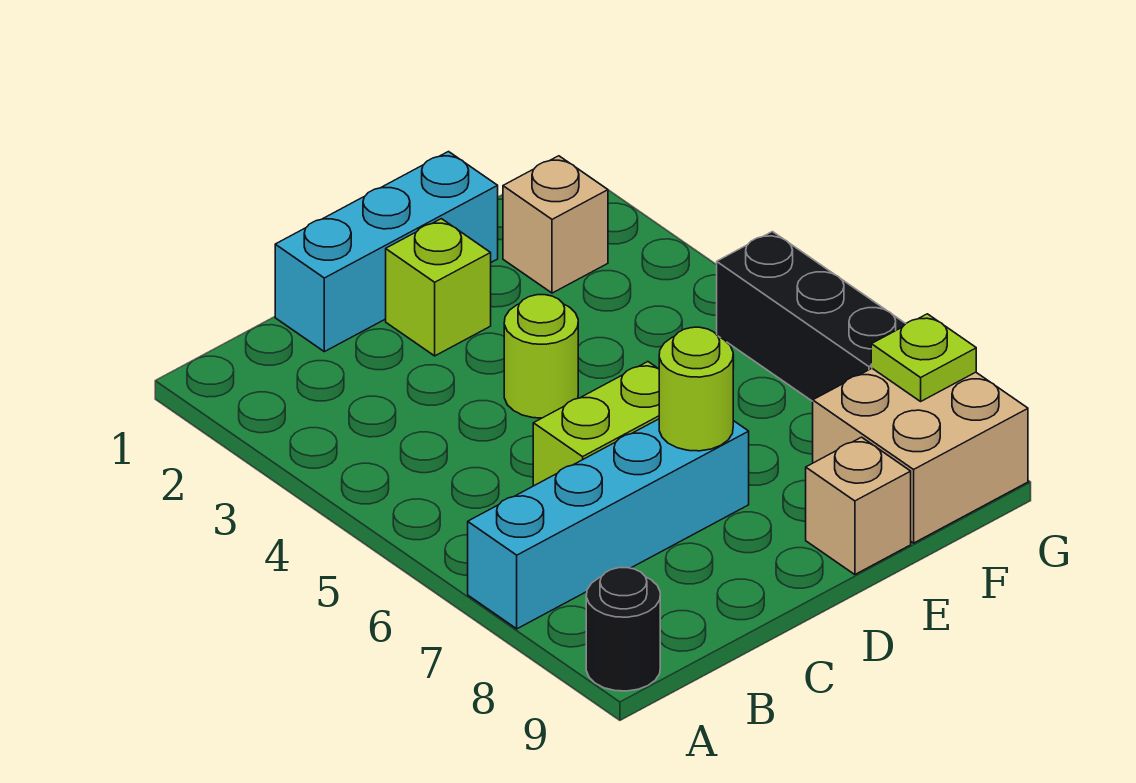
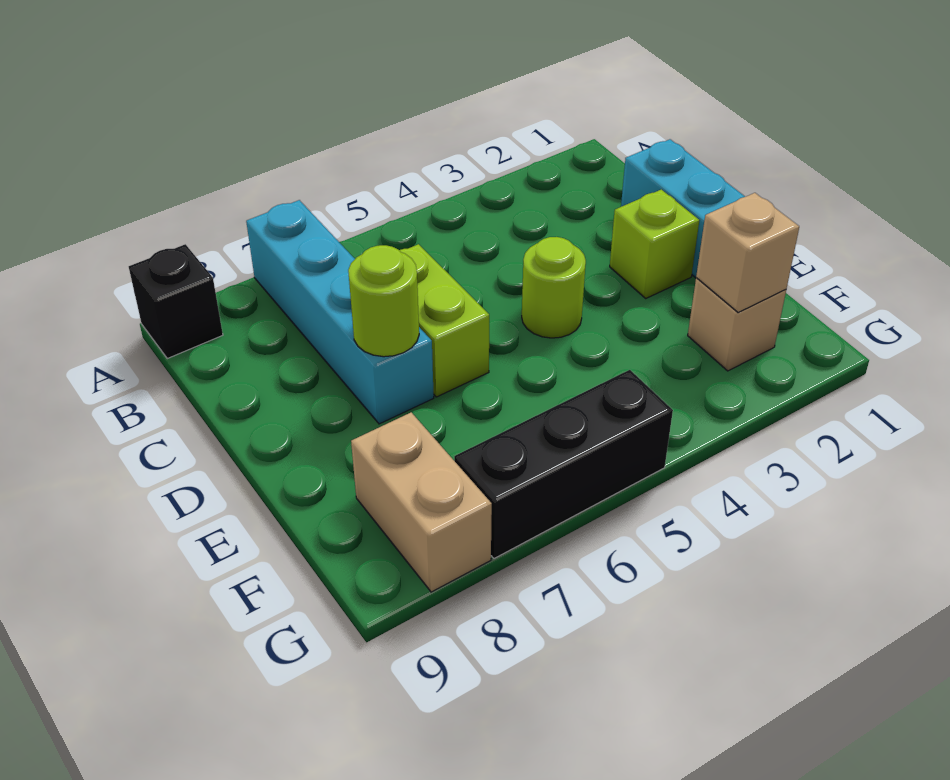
black round brick A9 level 1 -> black brick A9 level 1
tan brick E9 level 1 -> tan brick F2 level 2
tan brick F8:G9 level 1 -> tan brick F8:G8 level 1
lime plate G8 level 2 -> none

